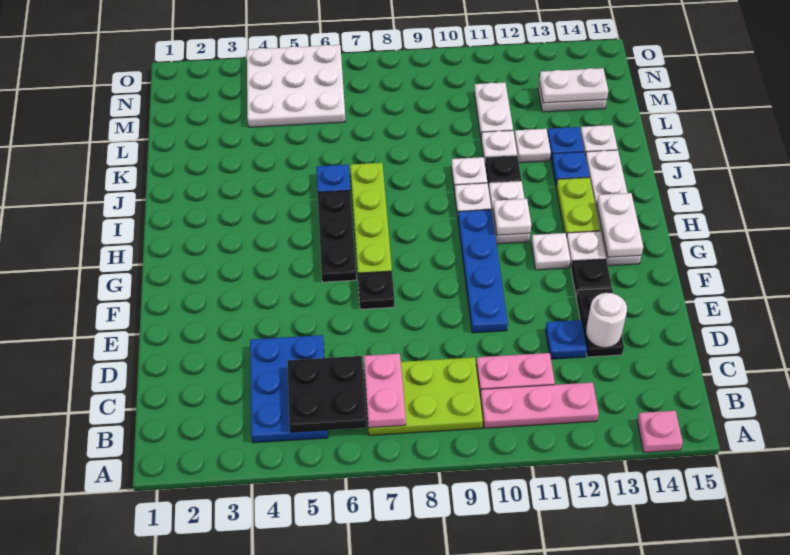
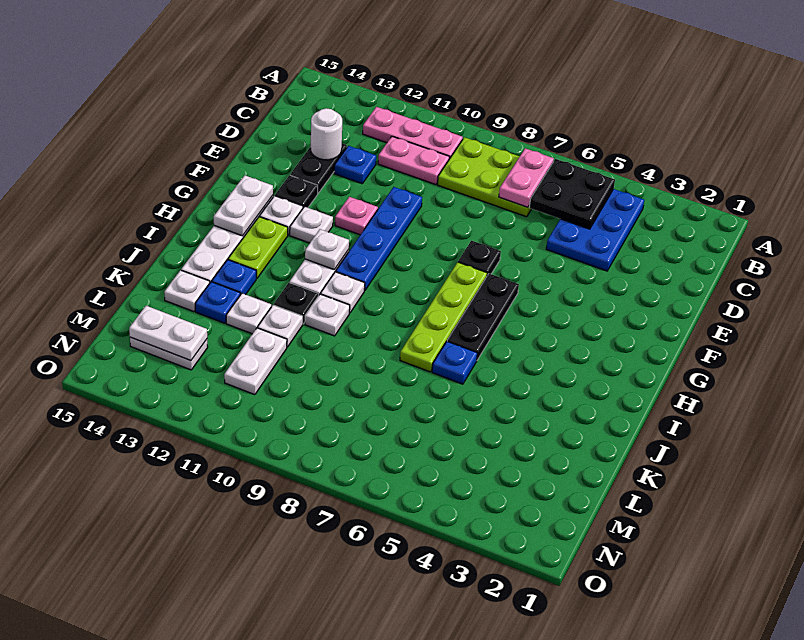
pink plate A14 level 1 -> pink plate F11 level 1
white plate M4:O6 level 1 -> none

